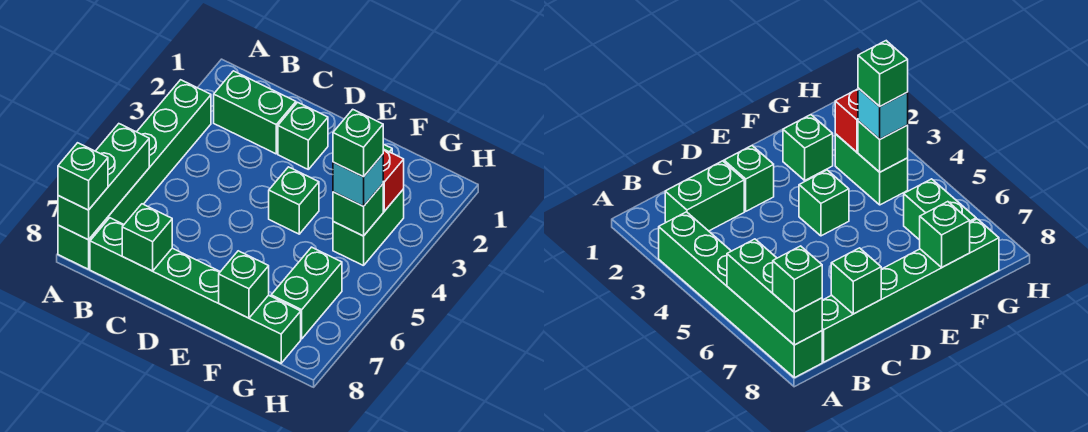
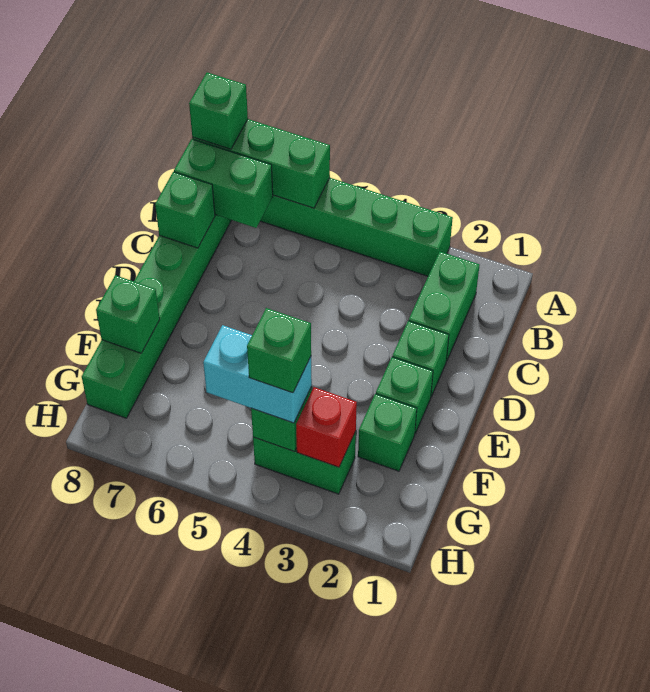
green brick E4 level 1 -> green brick E2 level 1
cyan brick G4 level 3 -> cyan brick G4:G5 level 3
green brick G6:G7 level 1 -> green brick B7:B8 level 2

